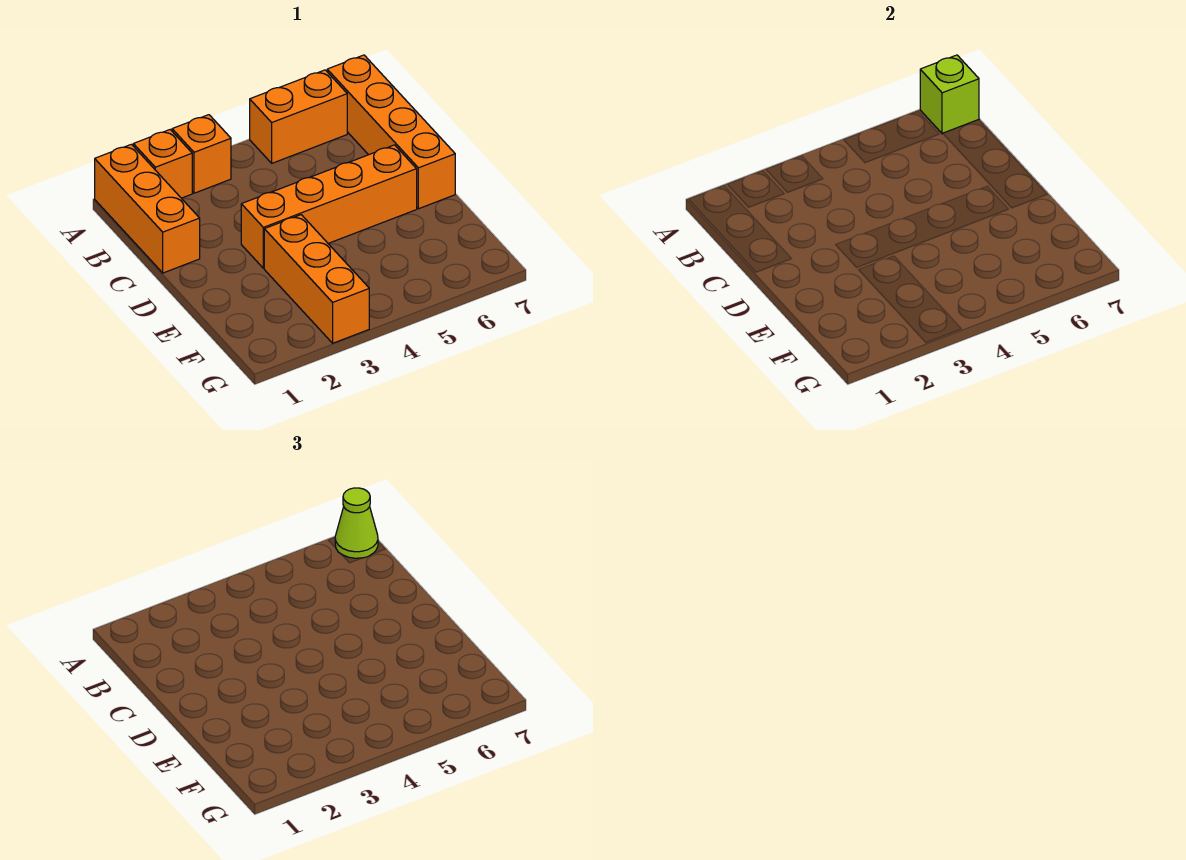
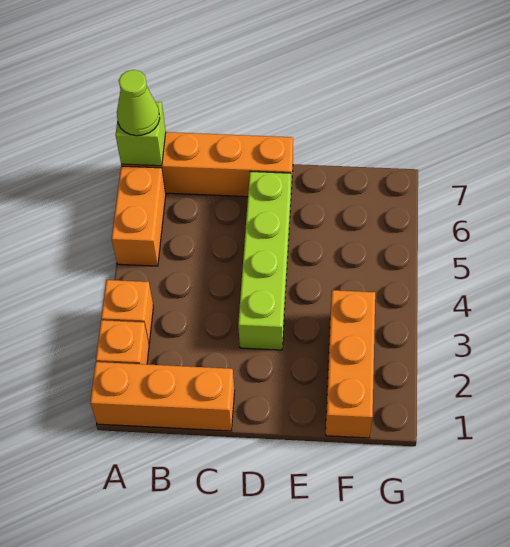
orange brick D3:D6 level 1 -> lime brick D3:D6 level 1
orange brick E3:G3 level 1 -> orange brick F1:F3 level 1

